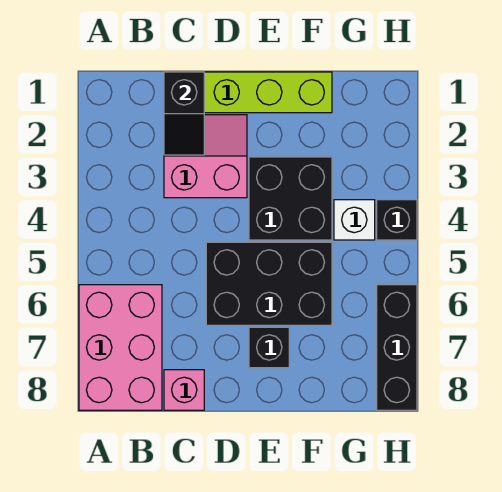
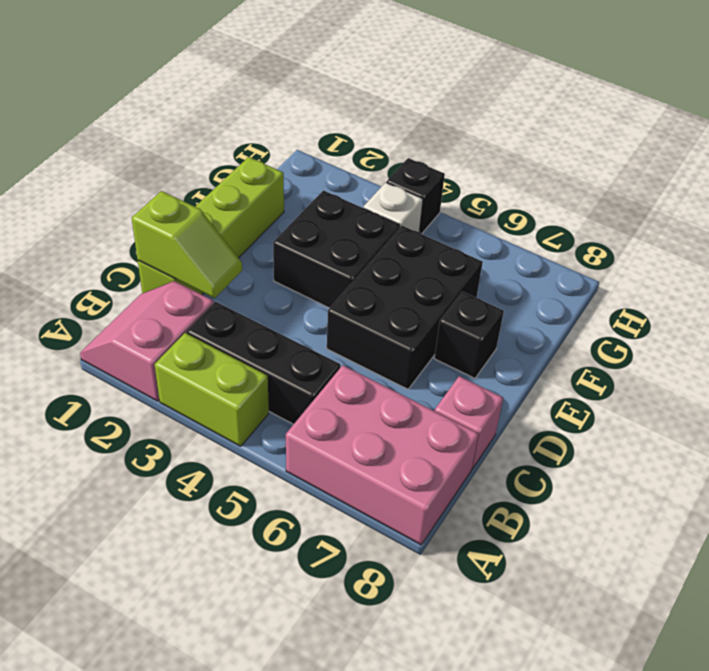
none -> lime brick A3:A4 level 1
black slope C1:C2 level 2 top 1 -> lime slope C1:C2 level 2 top 1
pink slope C2:D3 level 1 top 3 -> pink slope A1:B2 level 1 top 2
black brick H6:H8 level 1 -> black brick B3:B5 level 1

